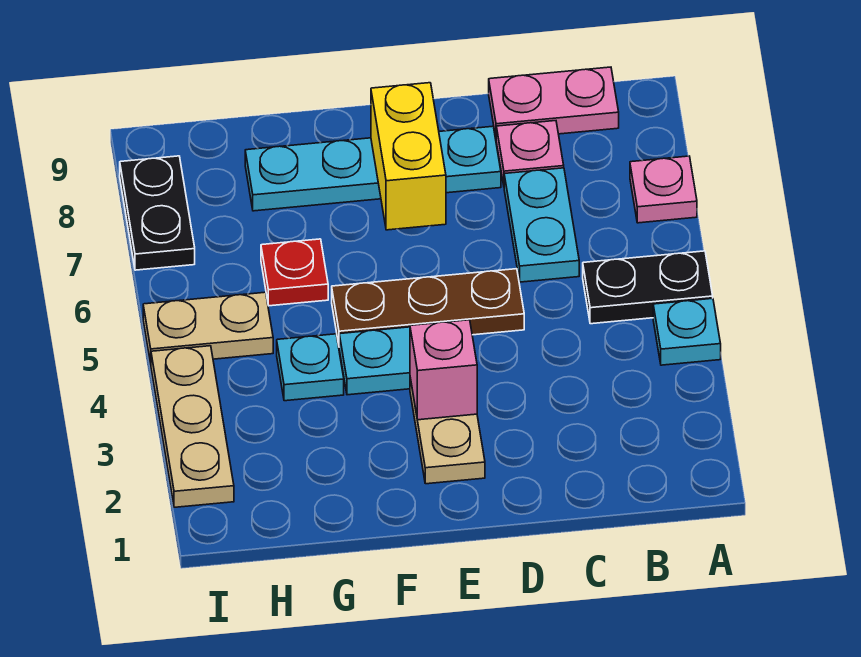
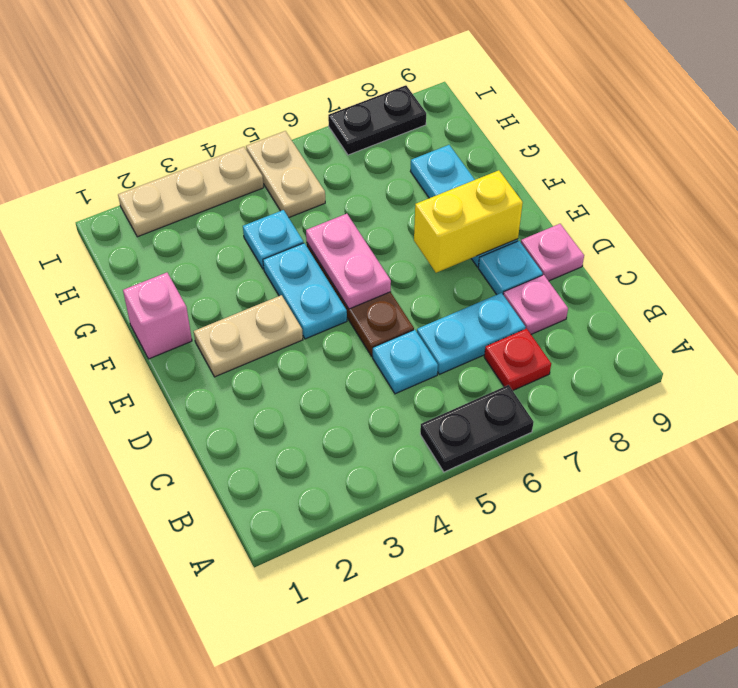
cyan plate A4 level 1 -> cyan plate C5 level 1
black plate A5:B5 level 1 -> black plate A5:A6 level 1
pink plate A7 level 1 -> pink plate D9 level 1
pink plate B9:C9 level 1 -> pink plate E5:F5 level 2
pink brick E3 level 2 -> pink brick F1 level 1
red plate G6 level 1 -> red plate B7 level 1

